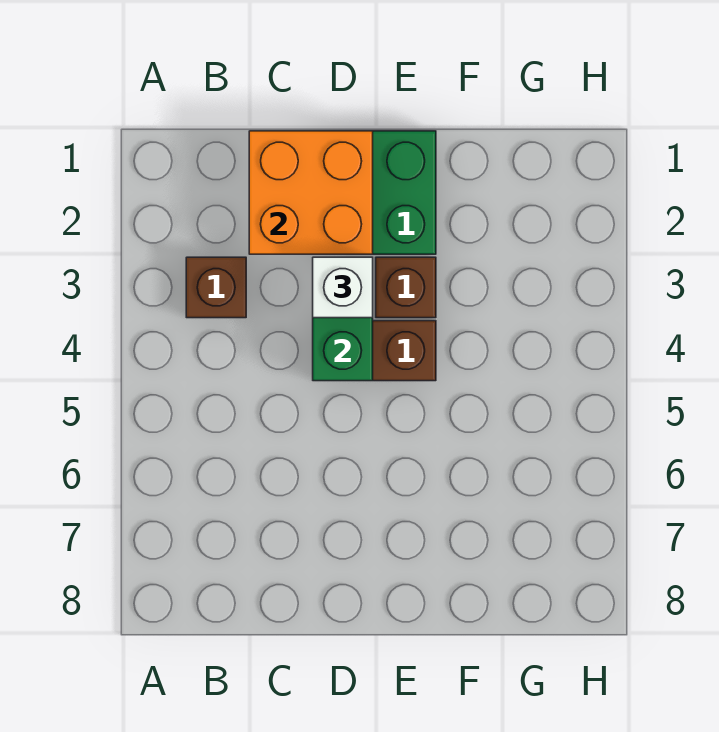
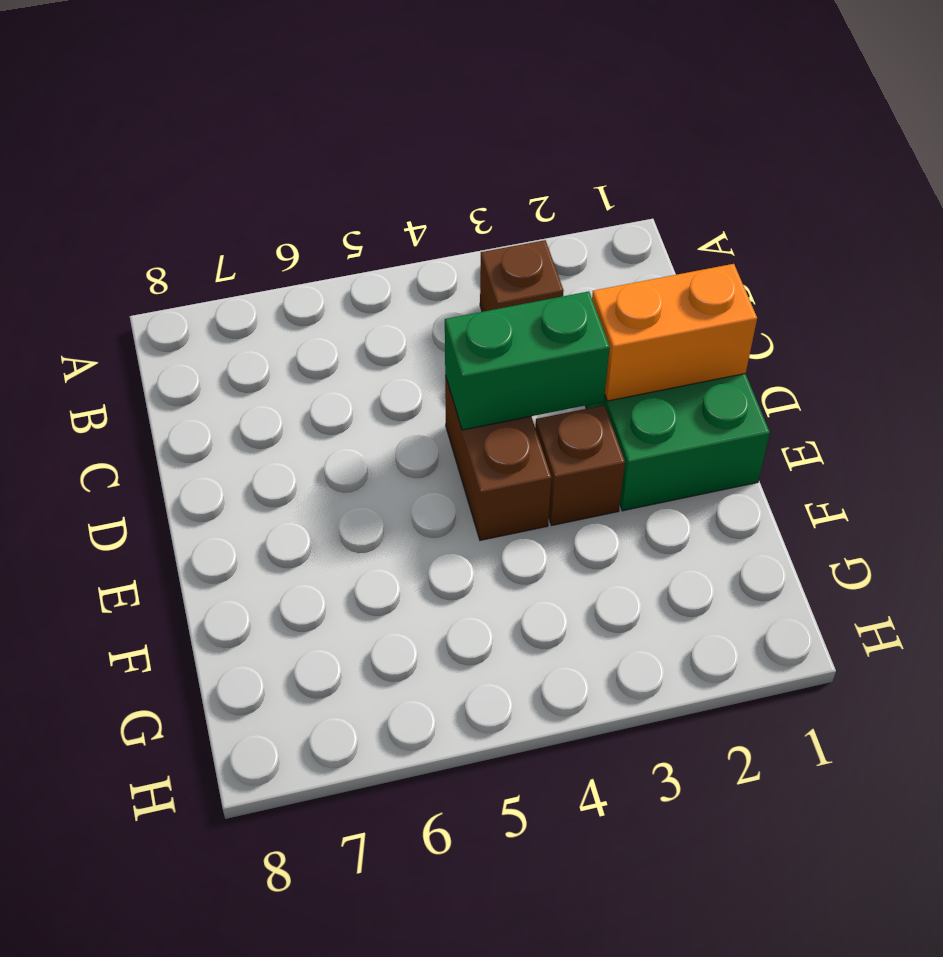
orange brick C1:D2 level 2 -> orange brick D1:D2 level 2
white brick D3 level 3 -> none

